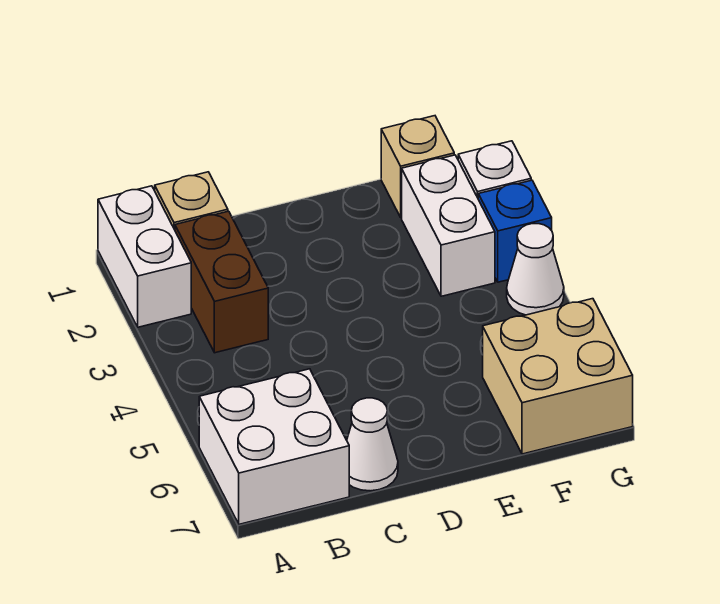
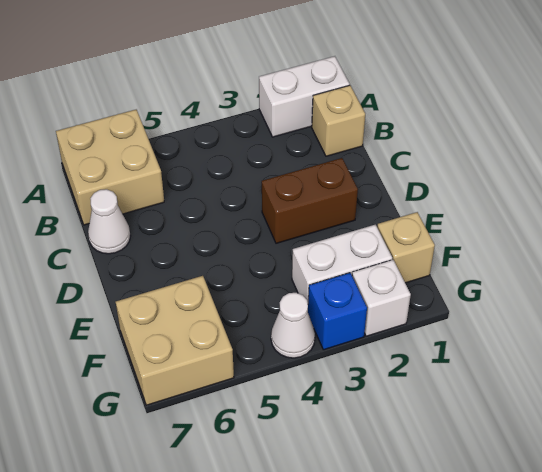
white brick A6:B7 level 1 -> tan brick A6:B7 level 1
brown brick B2:B3 level 1 -> brown brick D2:D3 level 1

